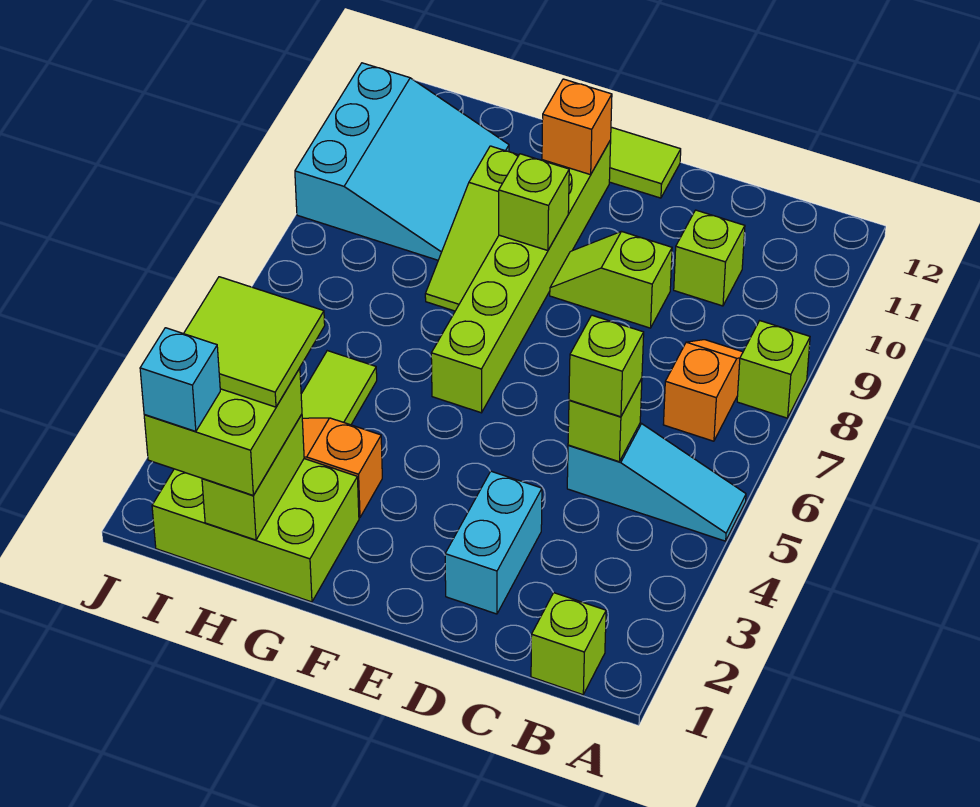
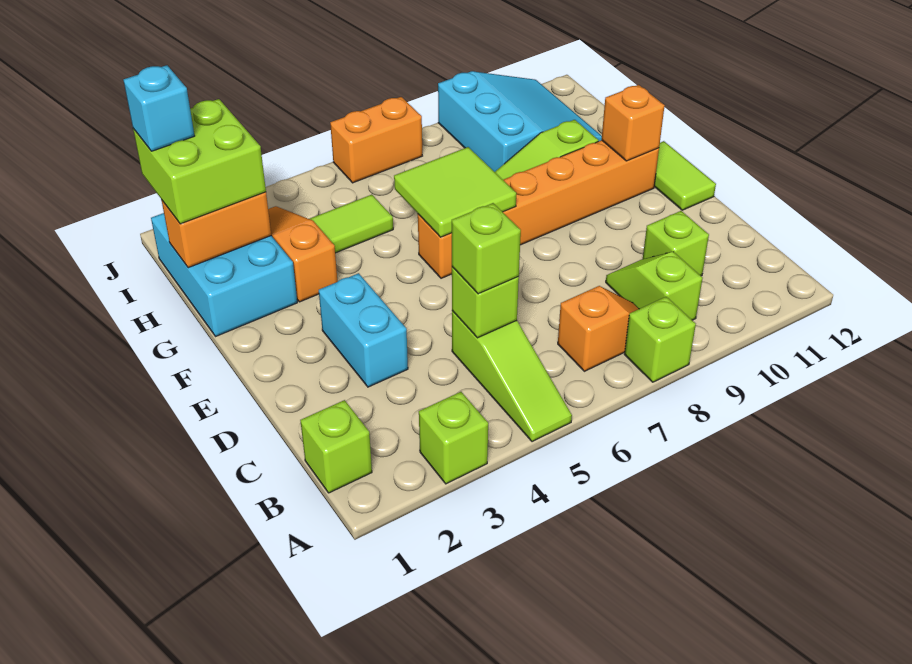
cyan slope A5:C5 level 1 top C -> lime slope A5:C5 level 1 top C
cyan brick D2:D3 level 1 -> cyan brick D3:E3 level 1
lime slope D9:E9 level 1 top D -> lime slope B9:C9 level 1 top B
lime brick F6:F11 level 1 -> orange brick F6:F11 level 1
lime brick F9 level 2 -> lime brick A3 level 1
lime brick G1:I2 level 1 -> cyan brick G1:I2 level 1
lime brick H1:H2 level 2 -> orange brick H1:H2 level 2
lime tile H2:I3 level 4 -> lime tile F6:G7 level 2
cyan slope H9:J11 level 1 top J -> cyan slope H9:J11 level 1 top 9
none -> orange brick J6:J7 level 1

